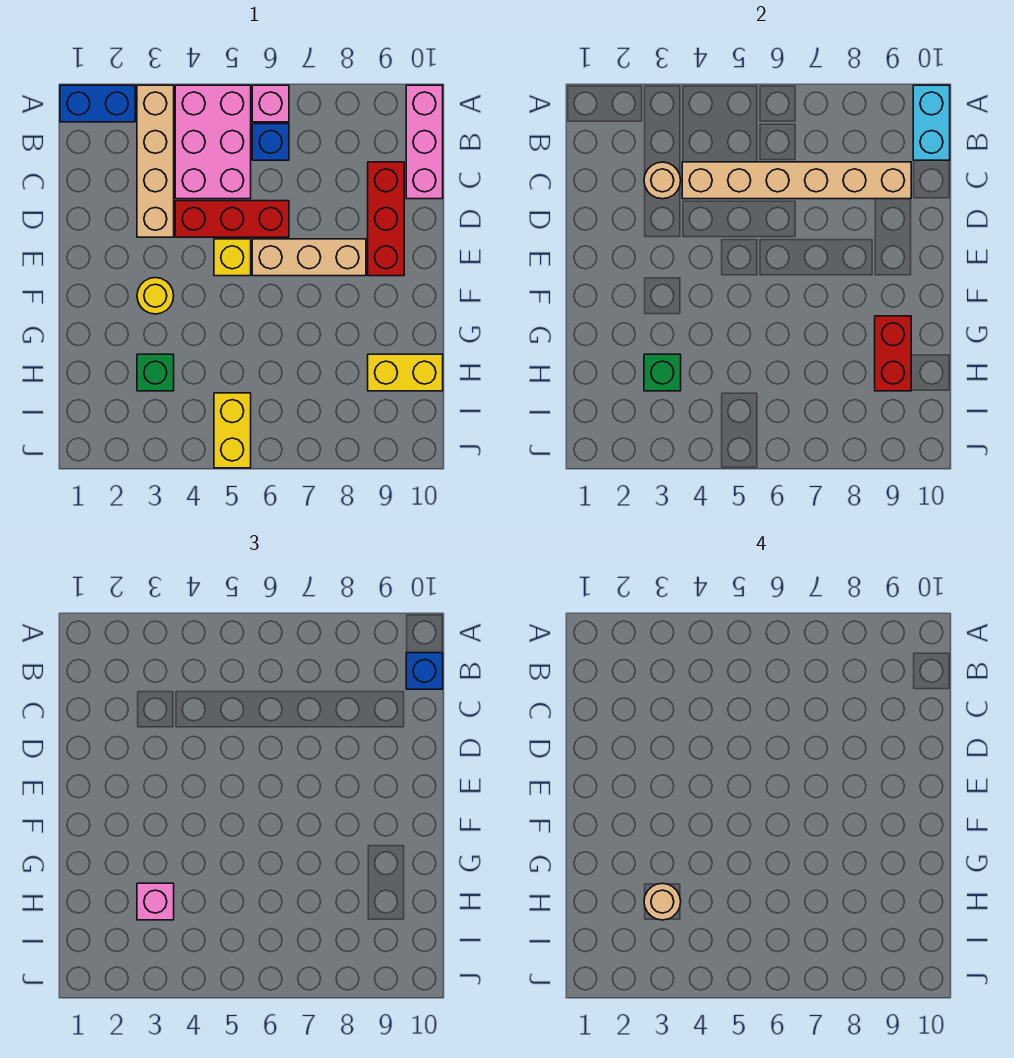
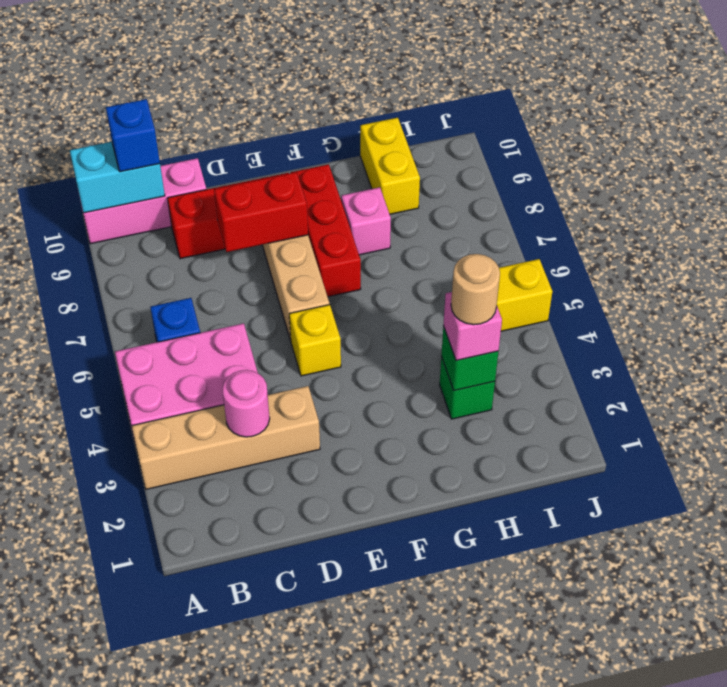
blue brick A1:A2 level 1 -> none
pink brick A6 level 1 -> pink brick G8 level 1
tan round brick C3 level 2 -> pink round brick C3 level 2
tan brick C4:C9 level 2 -> none
red brick D4:D6 level 1 -> red brick F7:F9 level 1
yellow round brick F3 level 1 -> none
red brick G9:H9 level 2 -> red brick D8:E8 level 2

